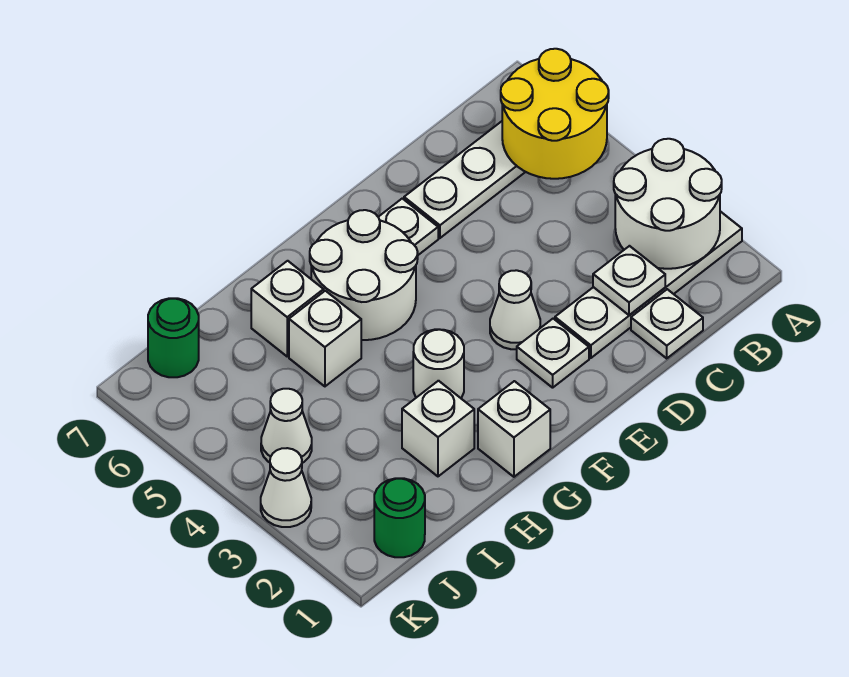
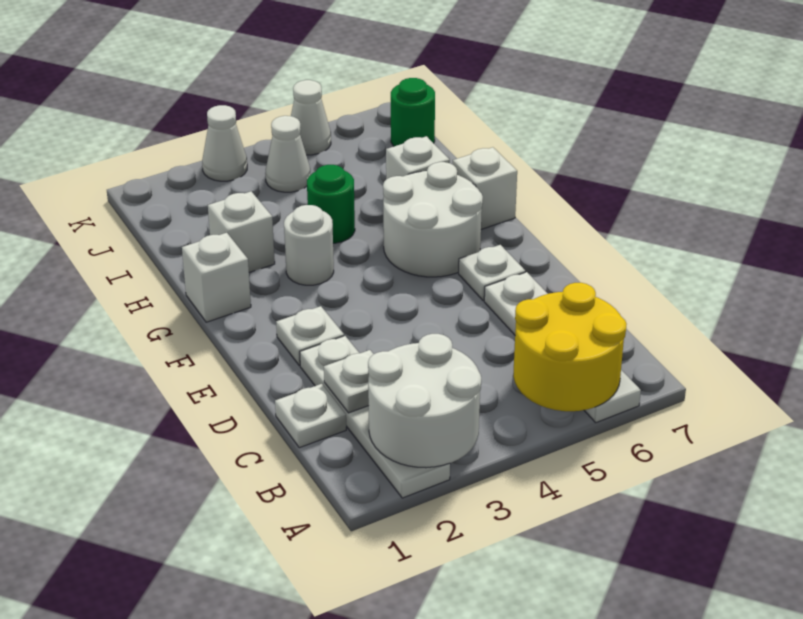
white cone E3 level 1 -> white cone K5 level 1
white brick H5 level 1 -> white brick G7 level 1
green round brick J1 level 1 -> green round brick H4 level 1

